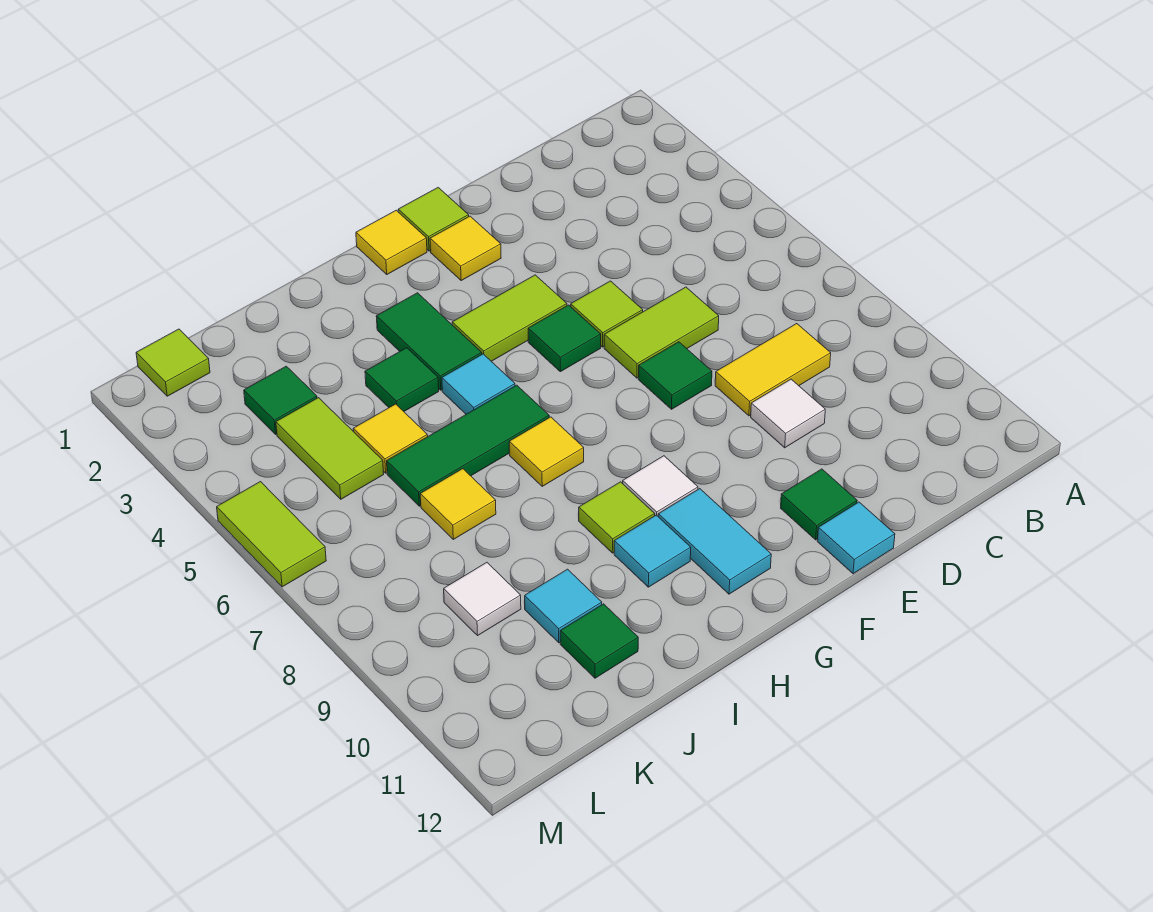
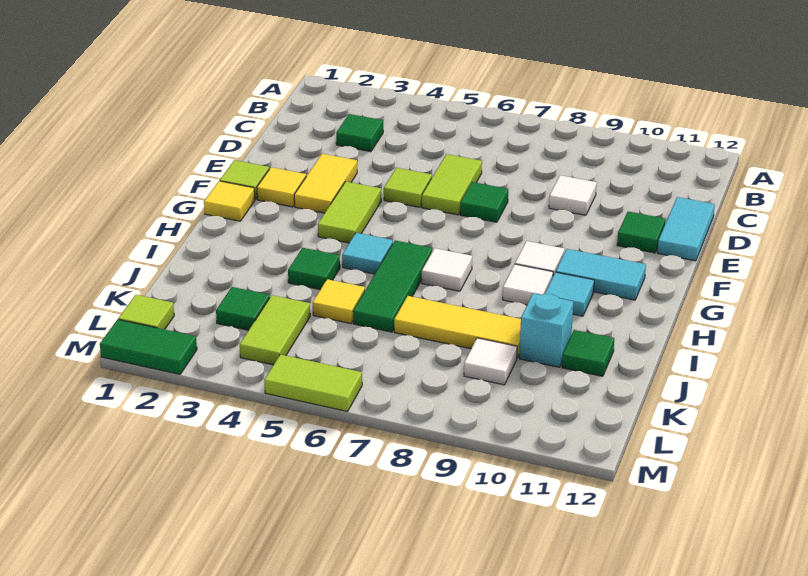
yellow tile C8:D8 level 1 -> yellow tile E3:F3 level 1
cyan tile E12 level 1 -> cyan tile D12:E12 level 1
green tile F5 level 1 -> green tile C3 level 1
green tile H3:H4 level 1 -> green tile M1:M2 level 1
yellow tile H7 level 1 -> white tile H7 level 1
lime tile H9 level 1 -> white tile H9 level 1
yellow tile J7 level 1 -> yellow tile J7:J9 level 1
cyan tile J10 level 1 -> cyan brick J10 level 1
lime tile K4:K5 level 1 -> lime tile K4:L4 level 1

